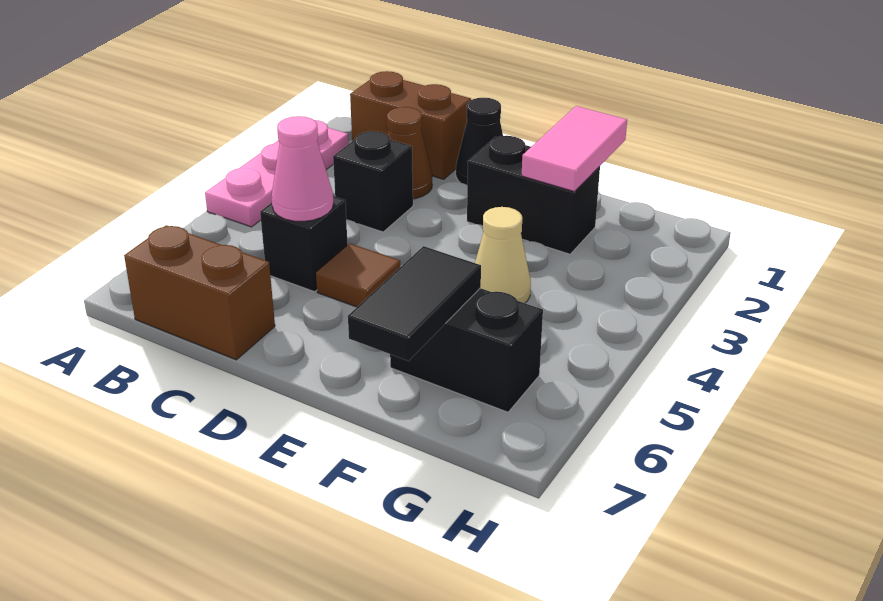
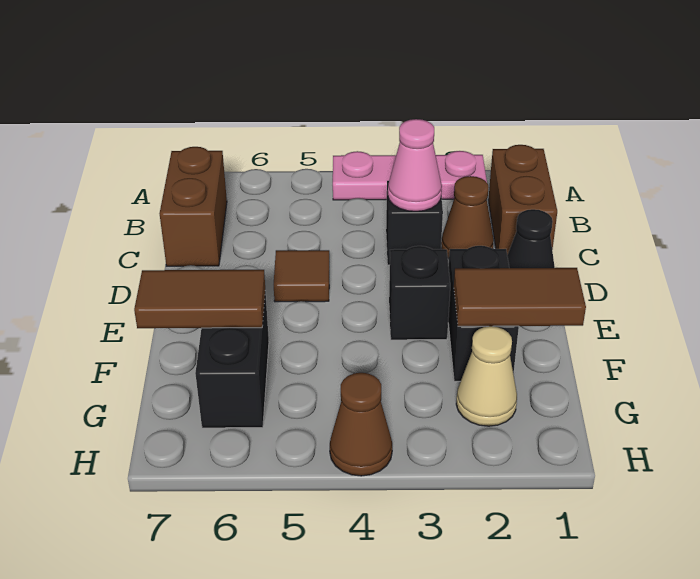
black brick C5 level 1 -> black brick E3 level 1
pink cone C5 level 2 -> pink cone C3 level 2
pink tile F1:F2 level 2 -> brown tile F1:F2 level 2
tan cone F4 level 1 -> tan cone G2 level 1
black tile F6:F7 level 2 -> brown tile F6:F7 level 2
none -> brown cone H4 level 1

